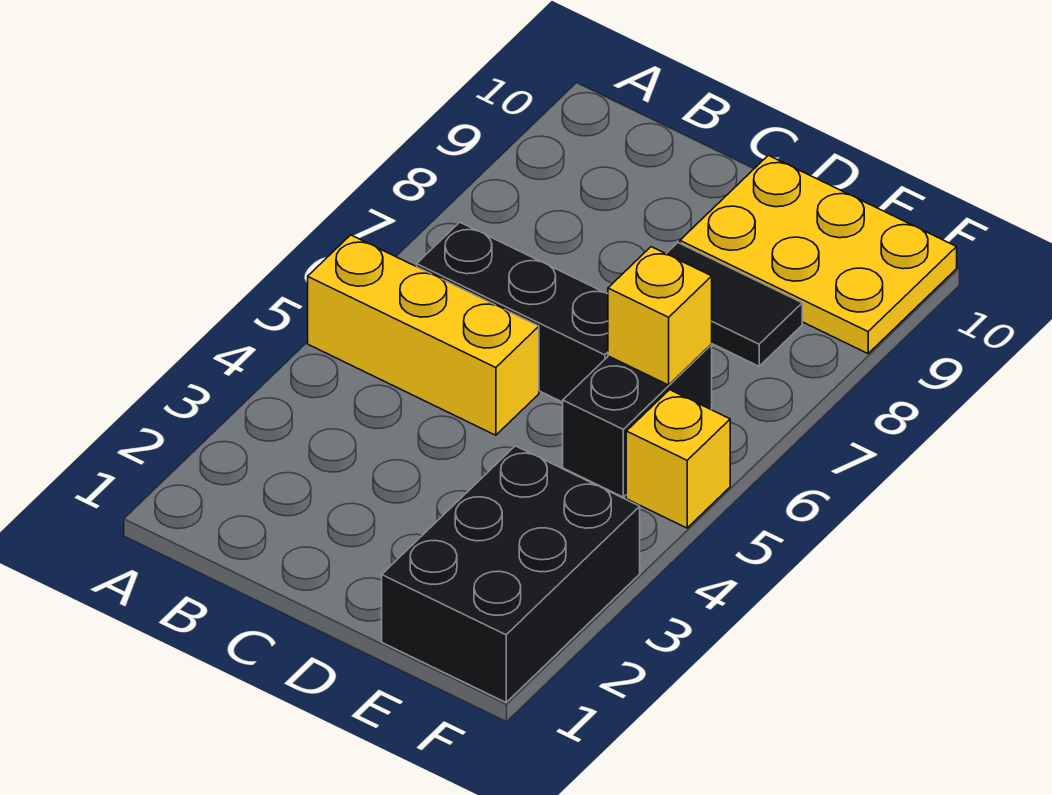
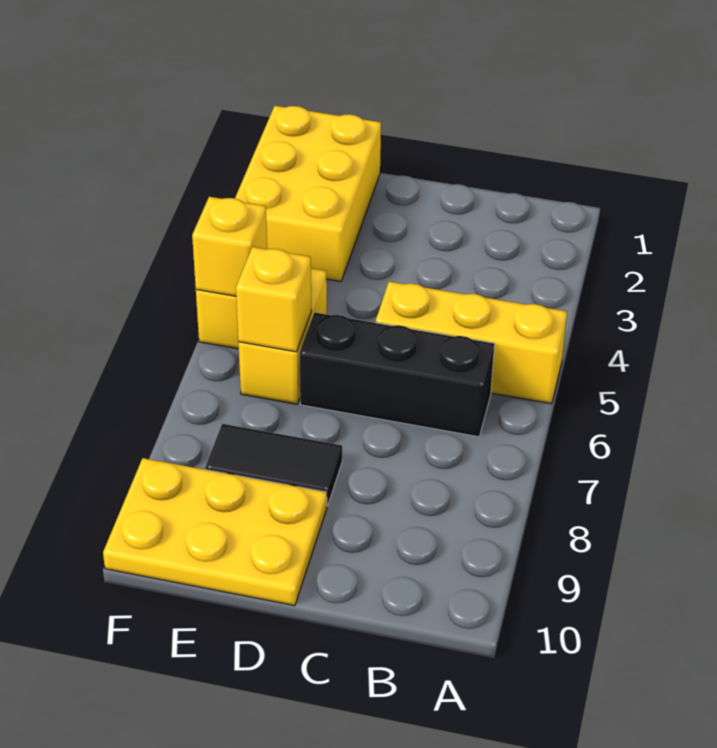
black brick E1:F3 level 1 -> yellow brick E1:F3 level 1
black brick E5:E6 level 1 -> yellow brick E5:E6 level 1
none -> yellow brick F5 level 2

